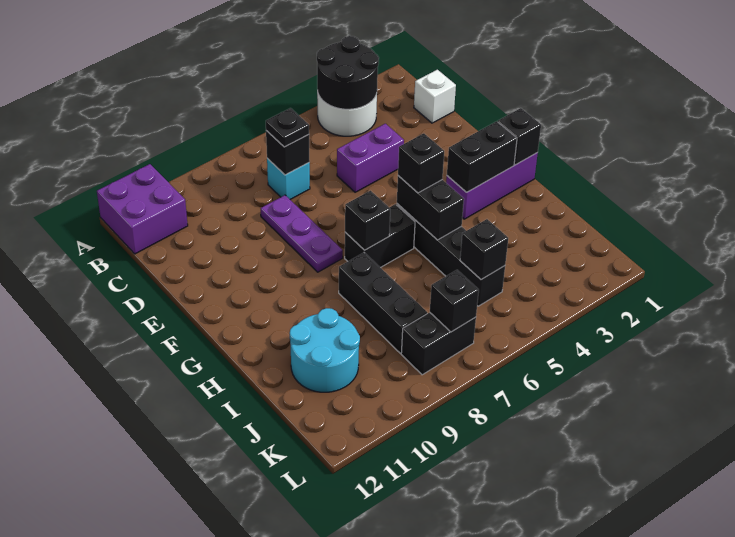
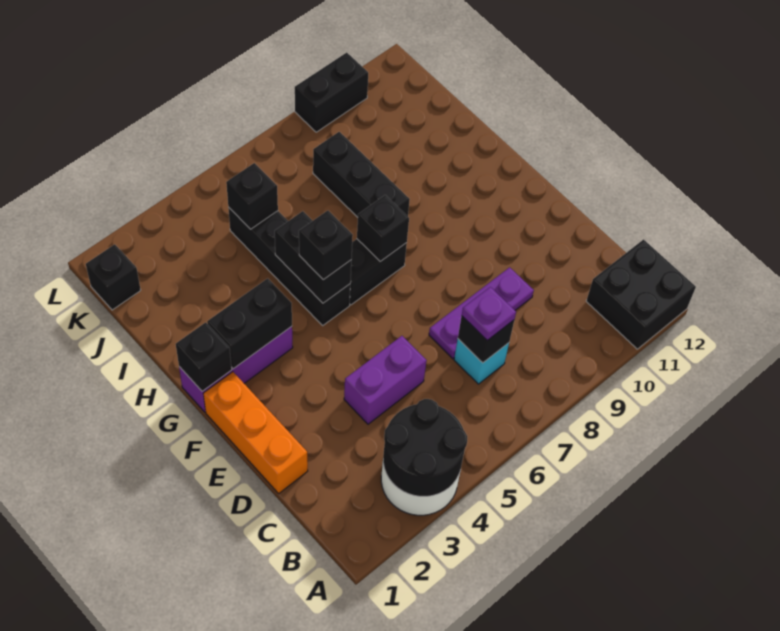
purple brick A11:B12 level 1 -> black brick A11:B12 level 1
white brick C1 level 1 -> none
black plate C7 level 3 -> purple plate C7 level 3
none -> orange brick D1:F1 level 1
purple plate D8:F8 level 1 -> purple plate D7:D9 level 1
cyan round brick I10:J11 level 1 -> none
black brick K7:K8 level 1 -> black brick L9:L10 level 1
black brick K7 level 2 -> black brick K1 level 1

